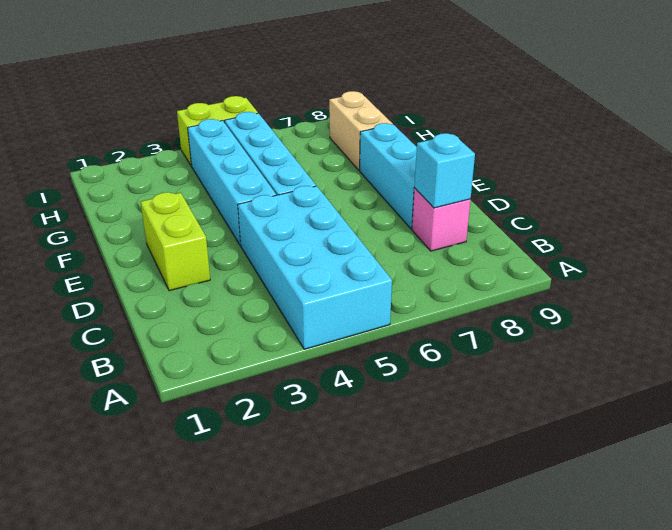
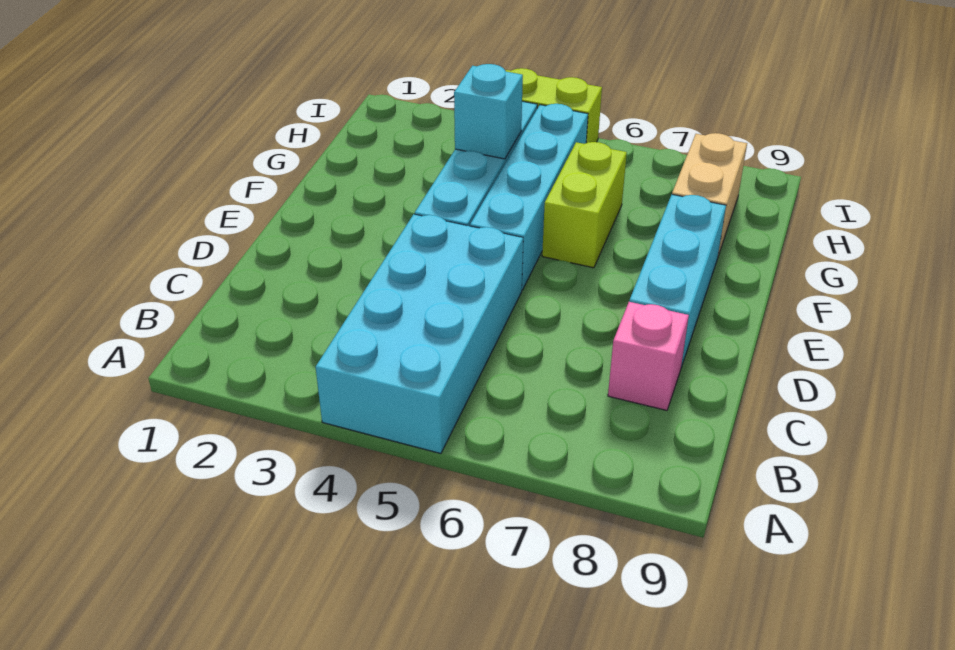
cyan brick C8 level 2 -> cyan brick G4 level 2
lime brick D2:E2 level 1 -> lime brick F6:G6 level 1

